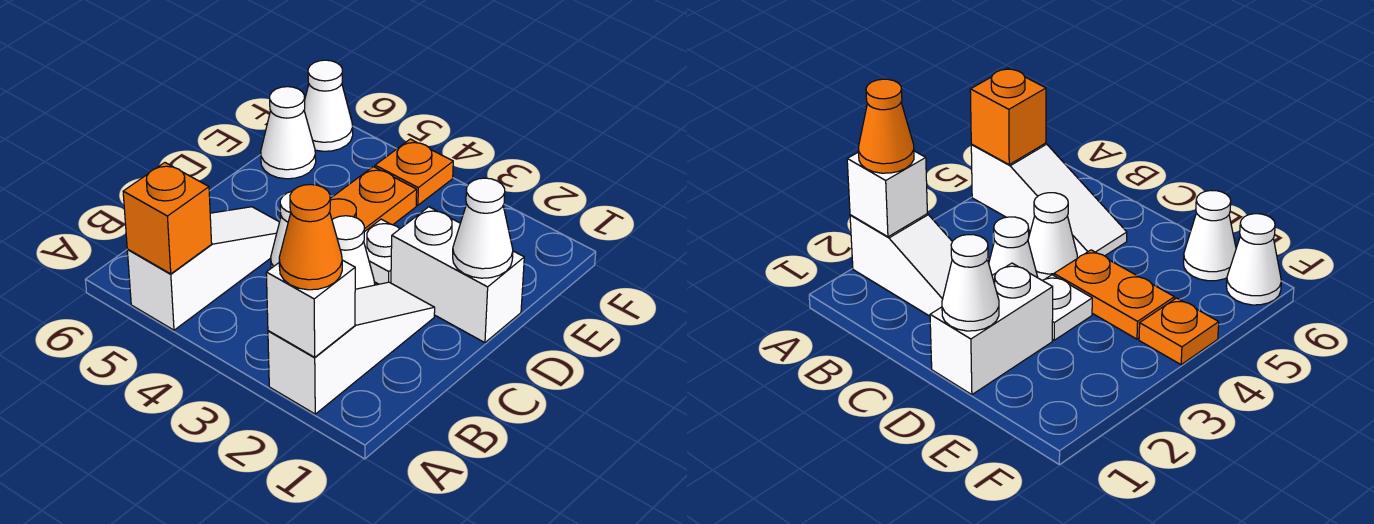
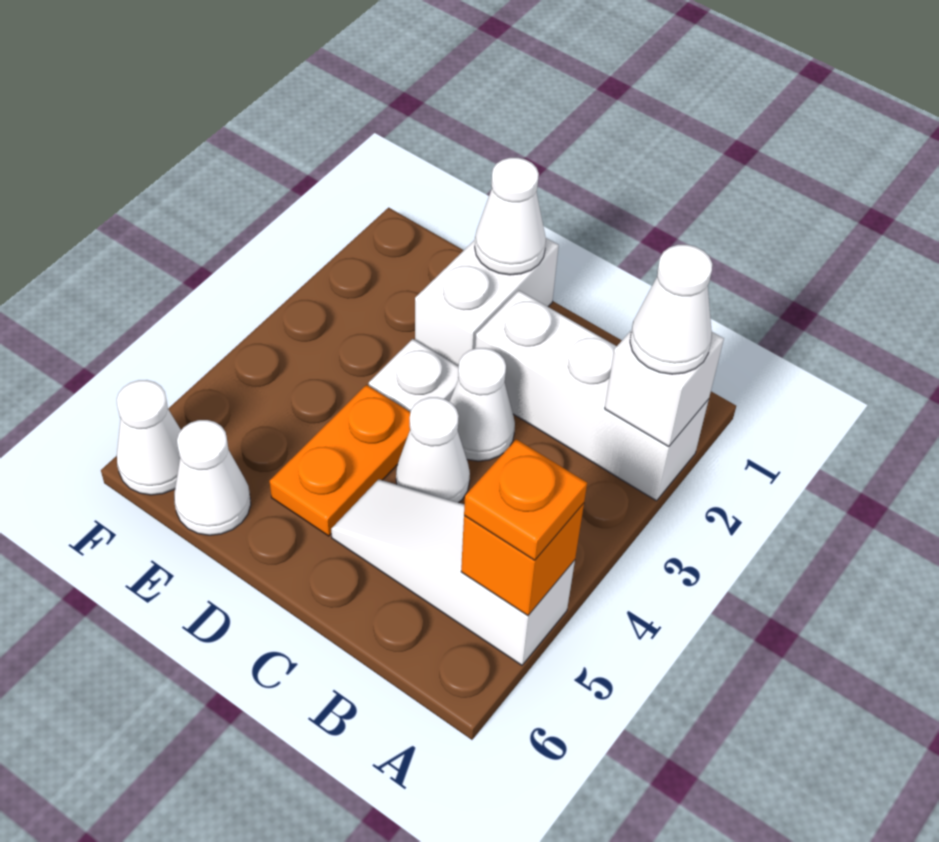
white slope A2:C2 level 1 top A -> white brick A2:C2 level 1
orange cone A2 level 3 -> white cone A2 level 3
orange plate D4:E4 level 1 -> orange plate D4:D5 level 1
orange plate F4 level 1 -> orange plate A5 level 3

